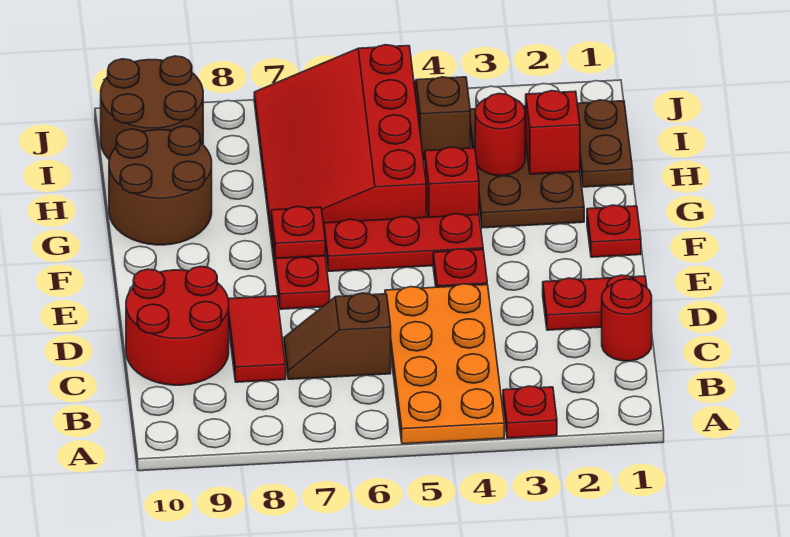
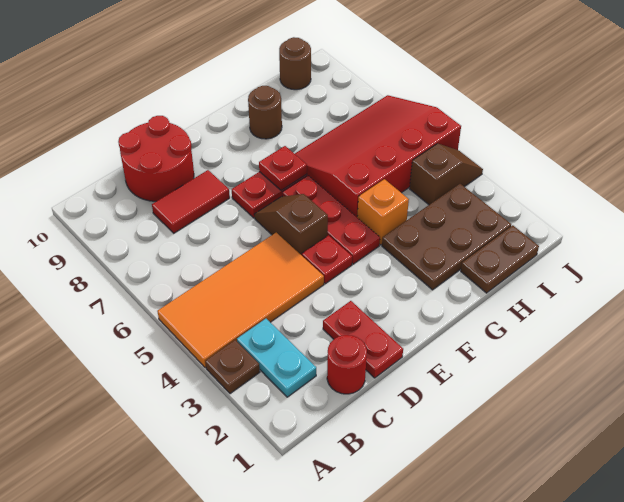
red plate A3 level 1 -> brown plate A3 level 1
orange plate A4:D5 level 1 -> orange tile A4:D5 level 1
none -> cyan plate B2:B3 level 1
brown slope C6:C7 level 1 top 6 -> brown slope E5:E6 level 1 top 5
red plate F1 level 1 -> none
red brick G4 level 1 -> orange brick G4 level 1
brown round brick G9:H10 level 1 -> brown round brick G9 level 1
red brick H2 level 2 -> none
red round brick H3 level 2 -> none
brown round brick I9:J10 level 1 -> brown round brick I10 level 1

